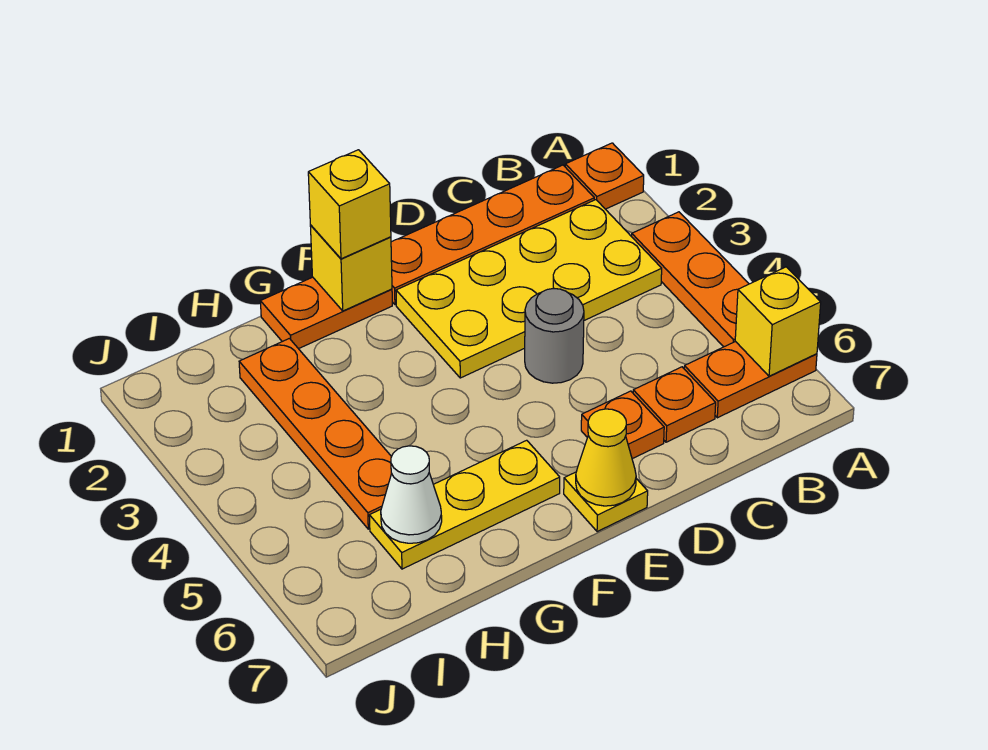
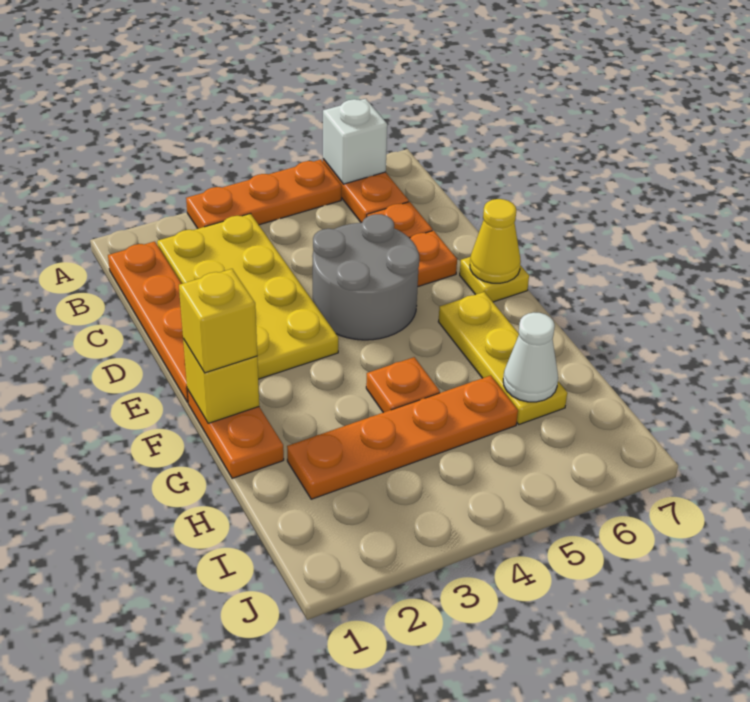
orange plate A1 level 1 -> orange plate G4 level 1
yellow brick A6 level 2 -> white brick A6 level 2
grey round brick D4 level 1 -> grey round brick D4:E5 level 1

